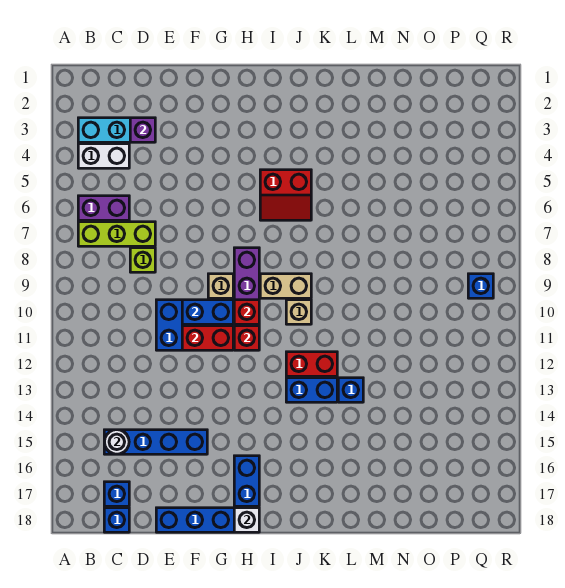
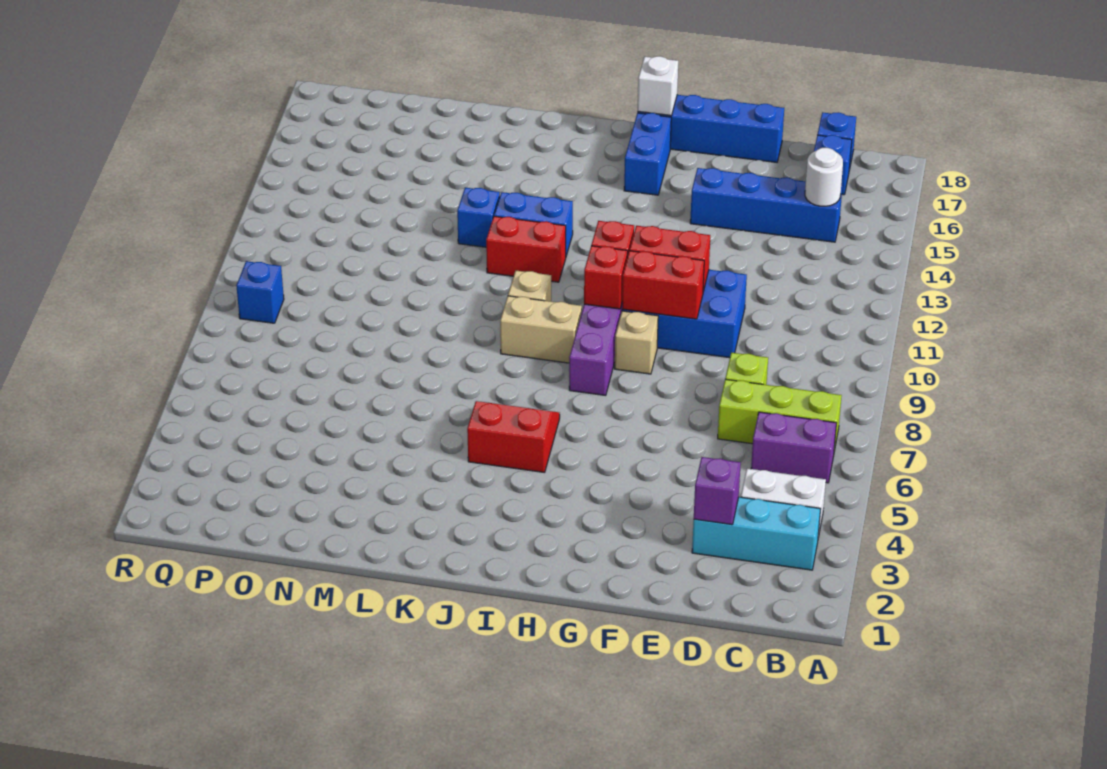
blue brick F10:G10 level 2 -> red brick F10:G10 level 2

